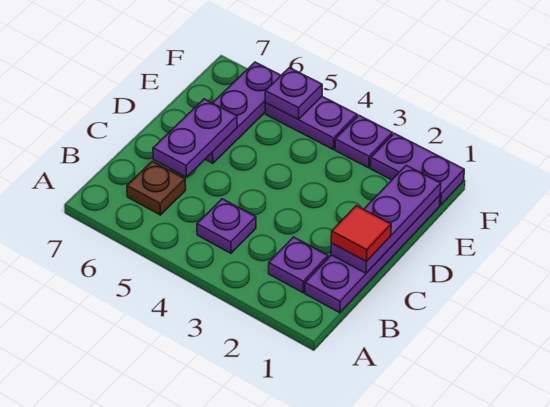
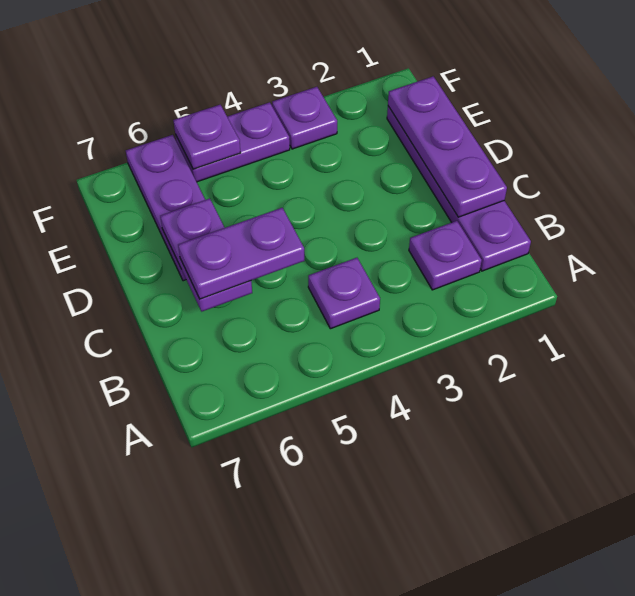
brown plate B6 level 1 -> none
red tile C1 level 3 -> none
purple plate F1:F2 level 1 -> purple plate C5:C6 level 3

